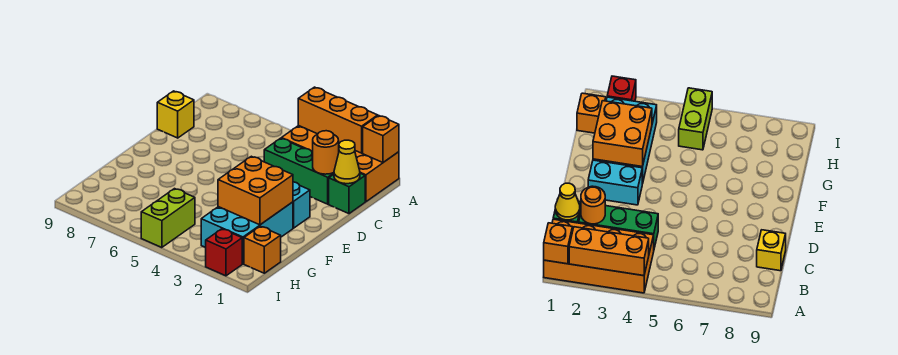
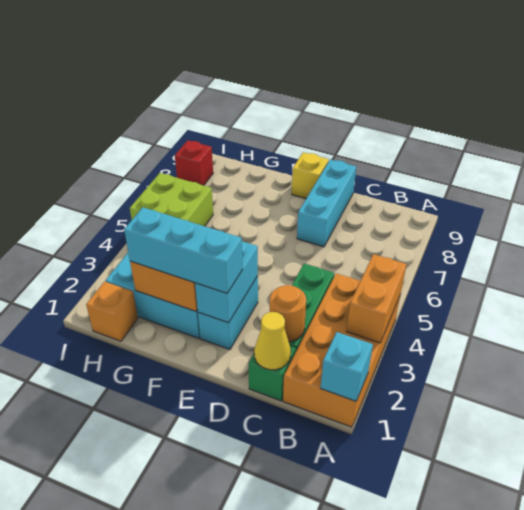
orange brick A1 level 2 -> cyan brick A1 level 2
orange brick A2:A4 level 2 -> orange brick A3:A4 level 2
yellow brick C9 level 1 -> yellow brick E9 level 1
none -> cyan brick D7:D9 level 1
none -> cyan brick E2:E3 level 2
none -> cyan brick E2:G2 level 3
lime brick H5:I5 level 1 -> lime brick H5:I6 level 1
red brick I2 level 1 -> red brick I8 level 1

